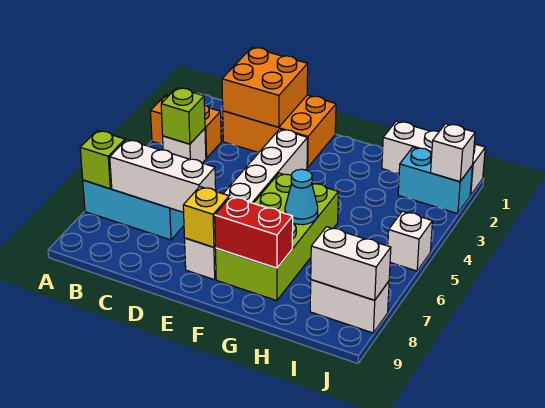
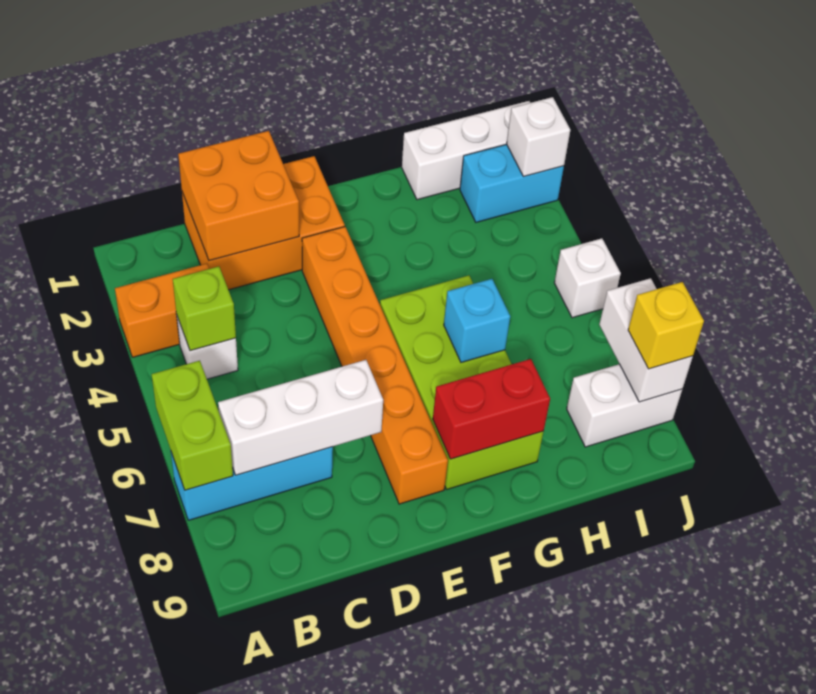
lime brick A7 level 2 -> lime brick A6:A7 level 2
white brick E3:E8 level 1 -> orange brick E3:E8 level 1
yellow brick E8 level 2 -> yellow brick J8 level 3
cyan cone G6 level 2 -> cyan brick G6 level 2
white brick I8:J8 level 2 -> white brick J7:J8 level 2

